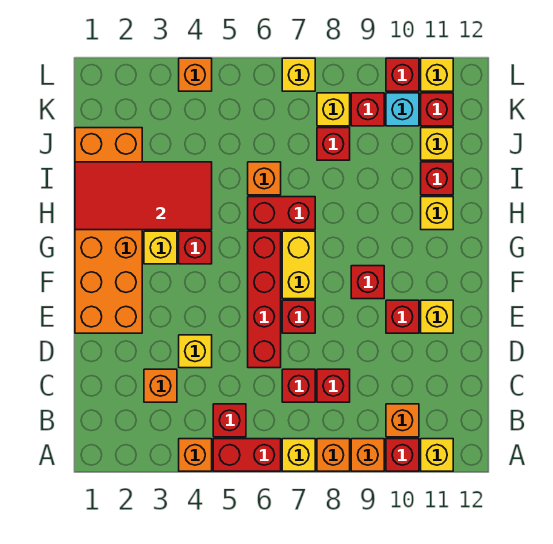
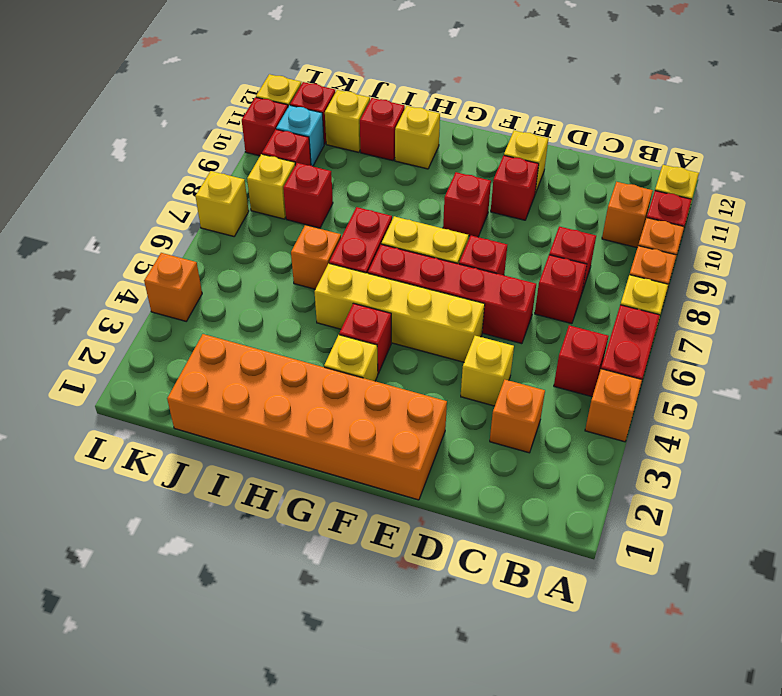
none -> yellow brick E5:H5 level 1
red tile H1:I4 level 2 -> none

